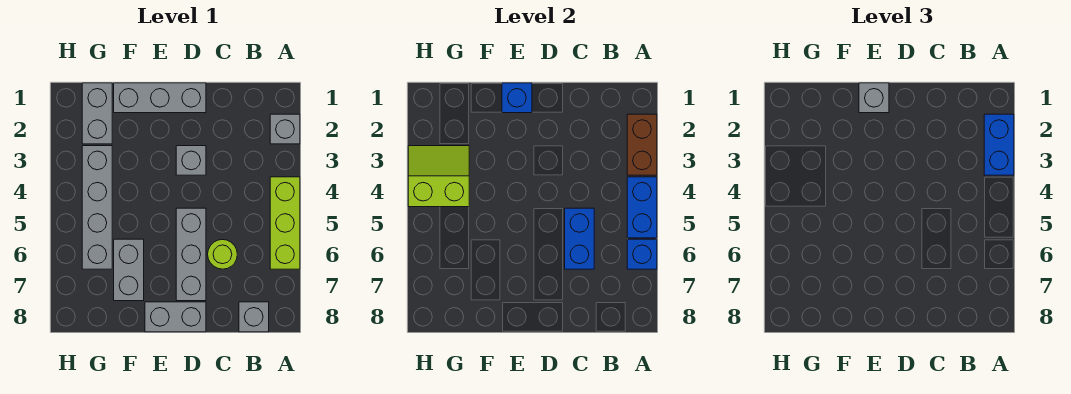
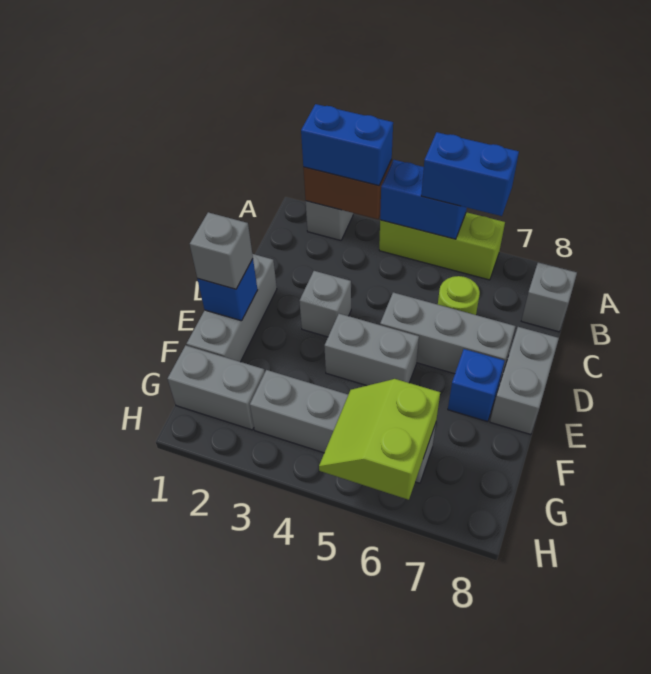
blue brick A6 level 2 -> blue brick E7 level 1
blue brick C5:C6 level 2 -> blue brick A5:A6 level 3
grey brick F6:F7 level 1 -> grey brick E4:E5 level 1
lime slope G3:H4 level 2 top 4 -> lime slope G5:H6 level 2 top 6

